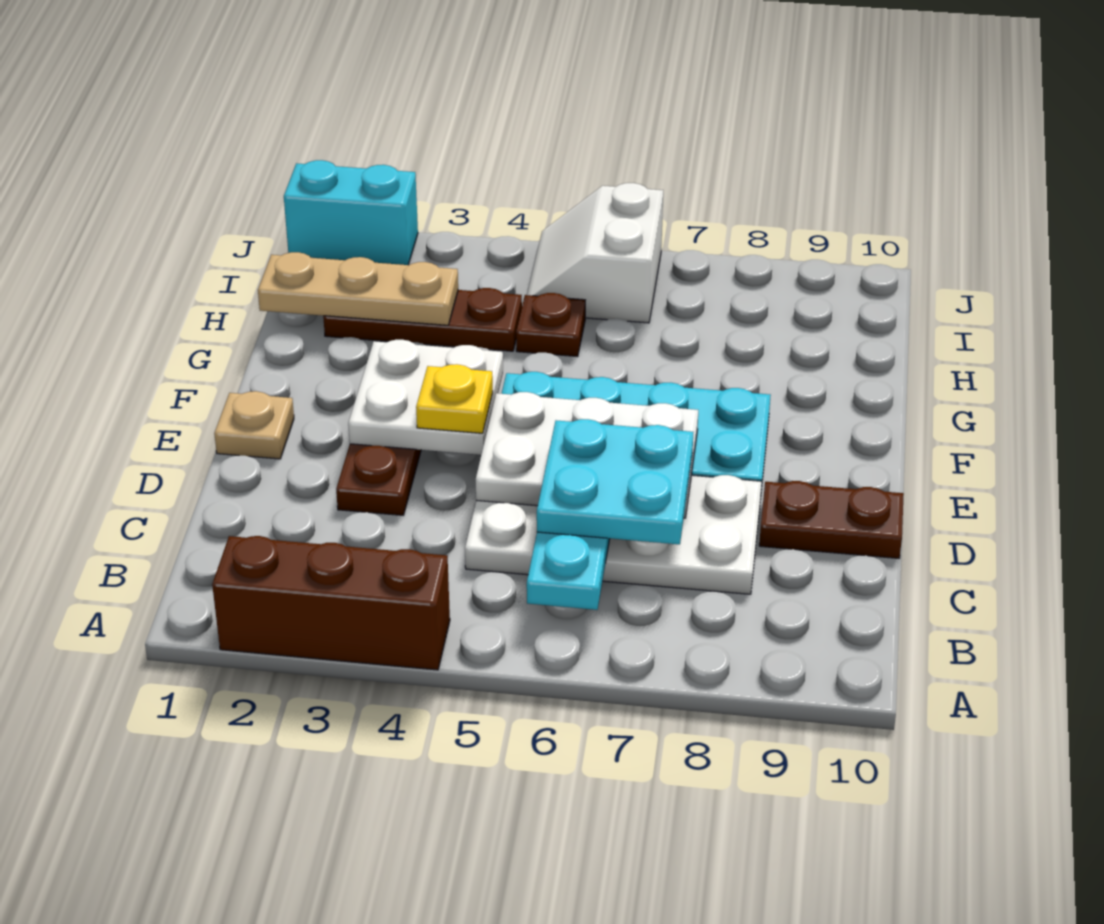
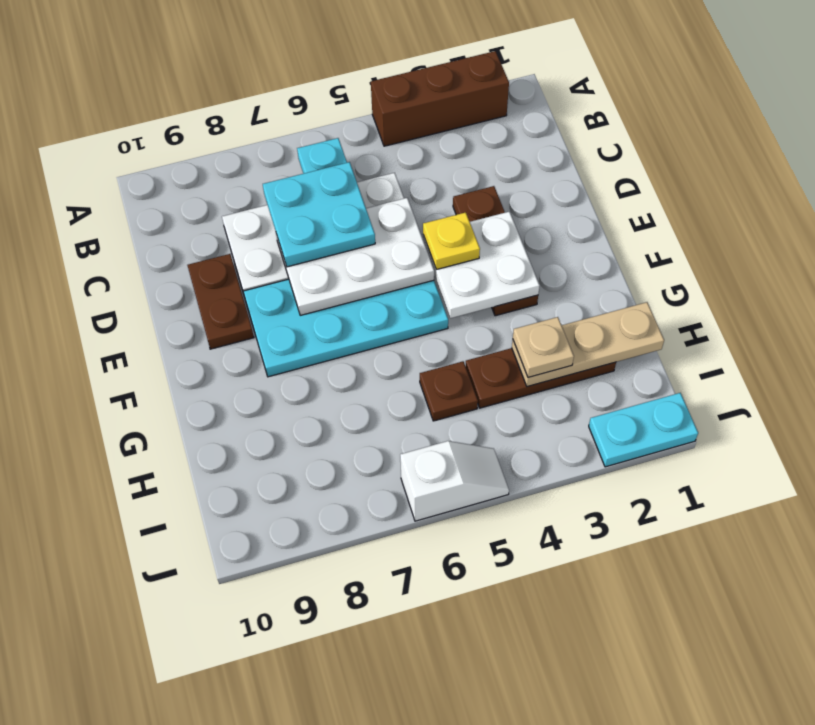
brown plate D9:D10 level 1 -> brown plate D9:E9 level 1
tan plate E1 level 1 -> tan plate H3 level 3
white slope I5:J6 level 1 top 6 -> white slope J5:J6 level 1 top 6
cyan brick J1:J2 level 1 -> cyan plate J1:J2 level 1

